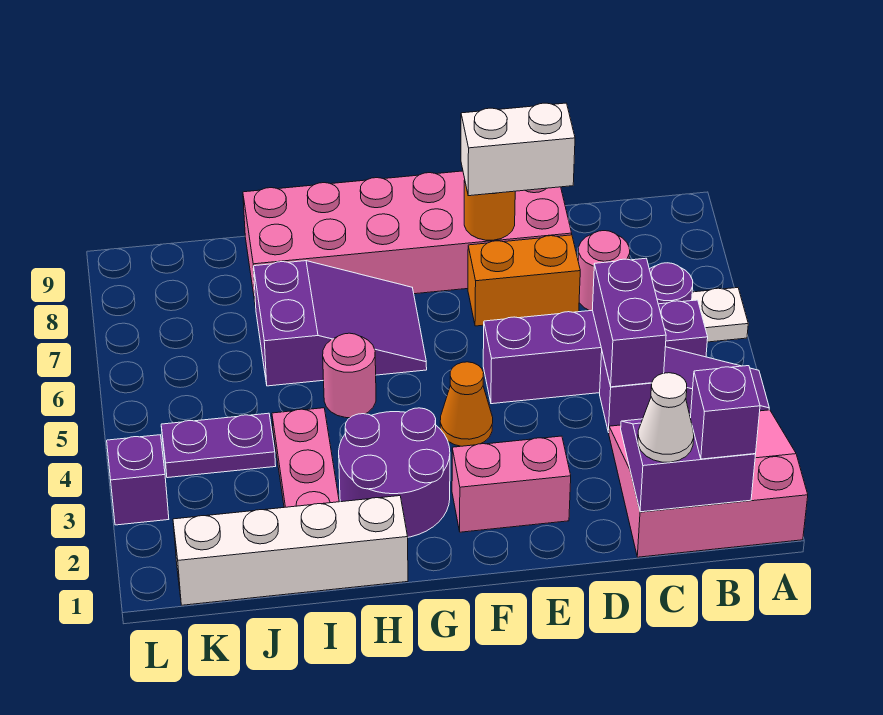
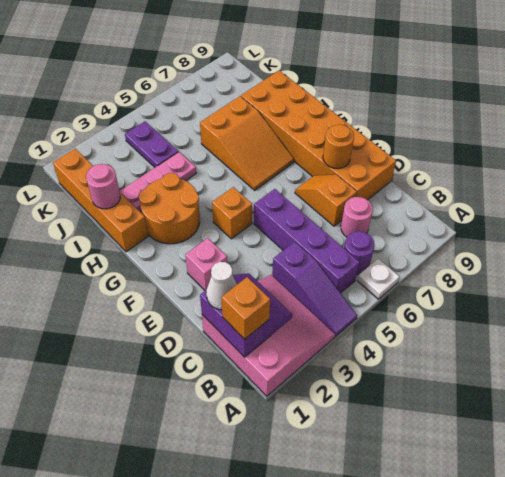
purple brick B1 level 3 -> orange brick B1 level 3
purple brick C4:C5 level 2 -> none
orange brick D7:E7 level 1 -> orange slope D7:E7 level 1 top D
pink brick D8:I9 level 1 -> orange brick D8:I9 level 1
white brick D8:E8 level 3 -> none
pink brick E2:F2 level 1 -> pink brick E2 level 1
orange cone F4 level 1 -> orange brick F4 level 1
purple round brick G2:H3 level 1 -> orange round brick G2:H3 level 1
purple slope G6:I7 level 1 top I -> orange slope G6:I7 level 1 top I
white brick H1:K1 level 1 -> orange brick H1:K1 level 1
pink round brick H5 level 1 -> pink round brick I1 level 2
purple brick L3 level 1 -> none

